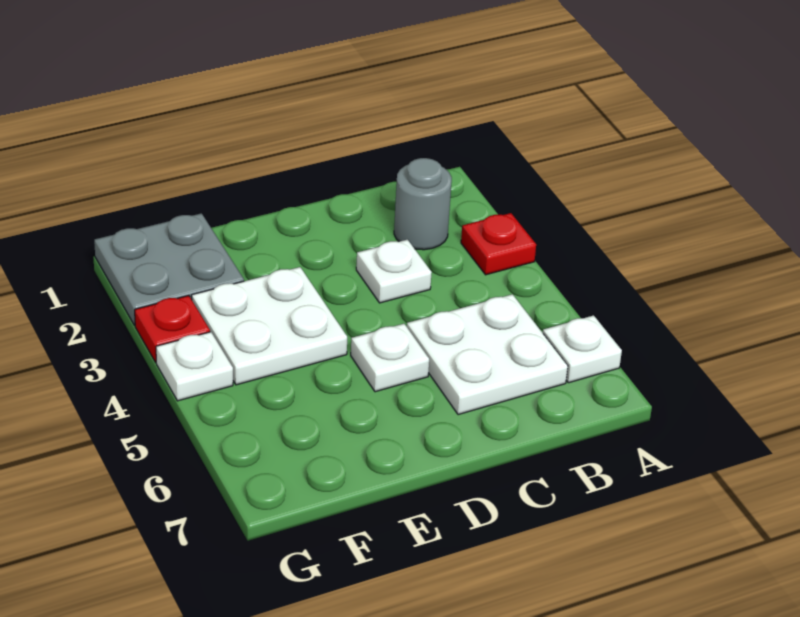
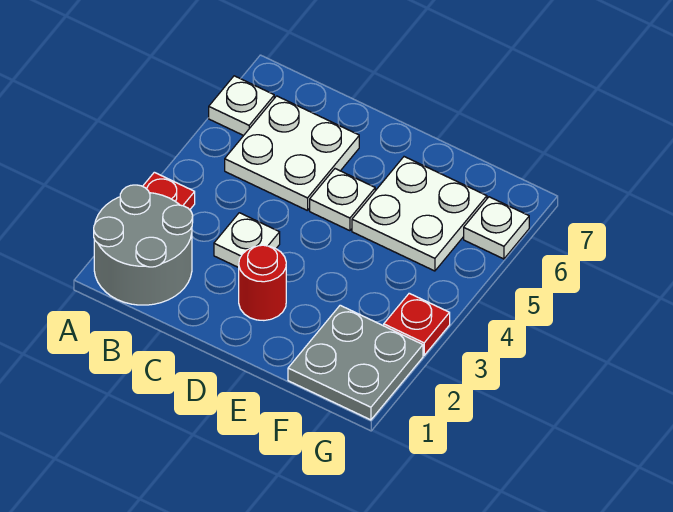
grey round brick B2 level 1 -> grey round brick A1:B2 level 1
none -> red round brick D2 level 1
white plate E3:F4 level 1 -> white plate E5:F6 level 1
white plate G4 level 1 -> white plate G6 level 1

